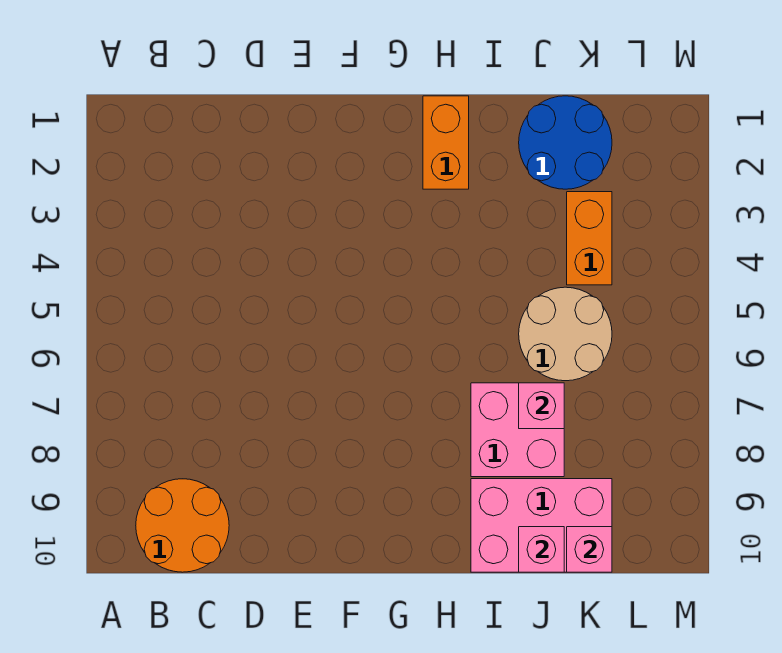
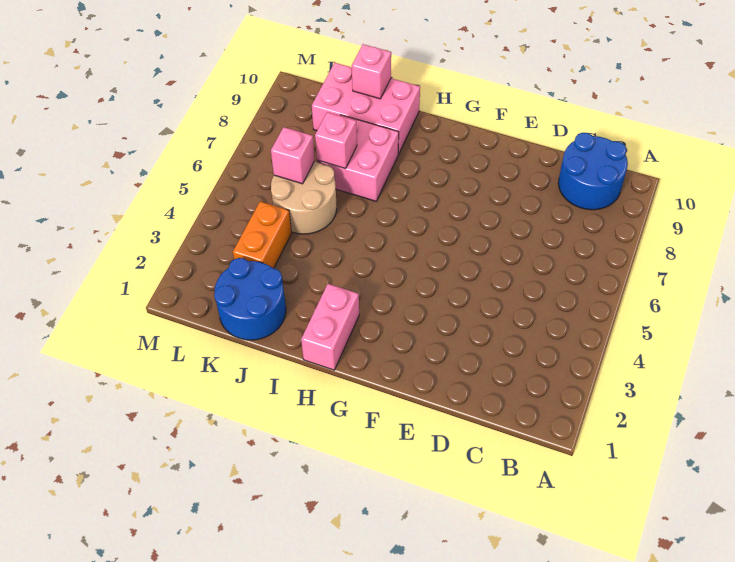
orange round brick B9:C10 level 1 -> blue round brick B9:C10 level 1
orange brick H1:H2 level 1 -> pink brick H1:H2 level 1
pink brick K10 level 2 -> pink brick K6 level 2

